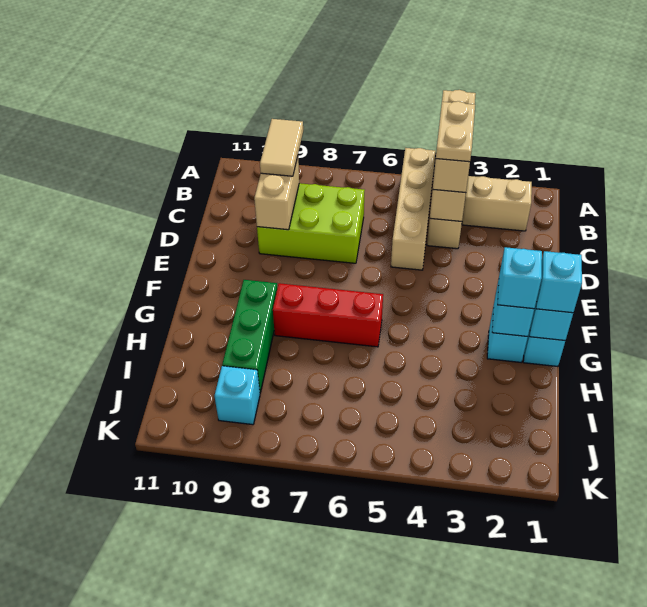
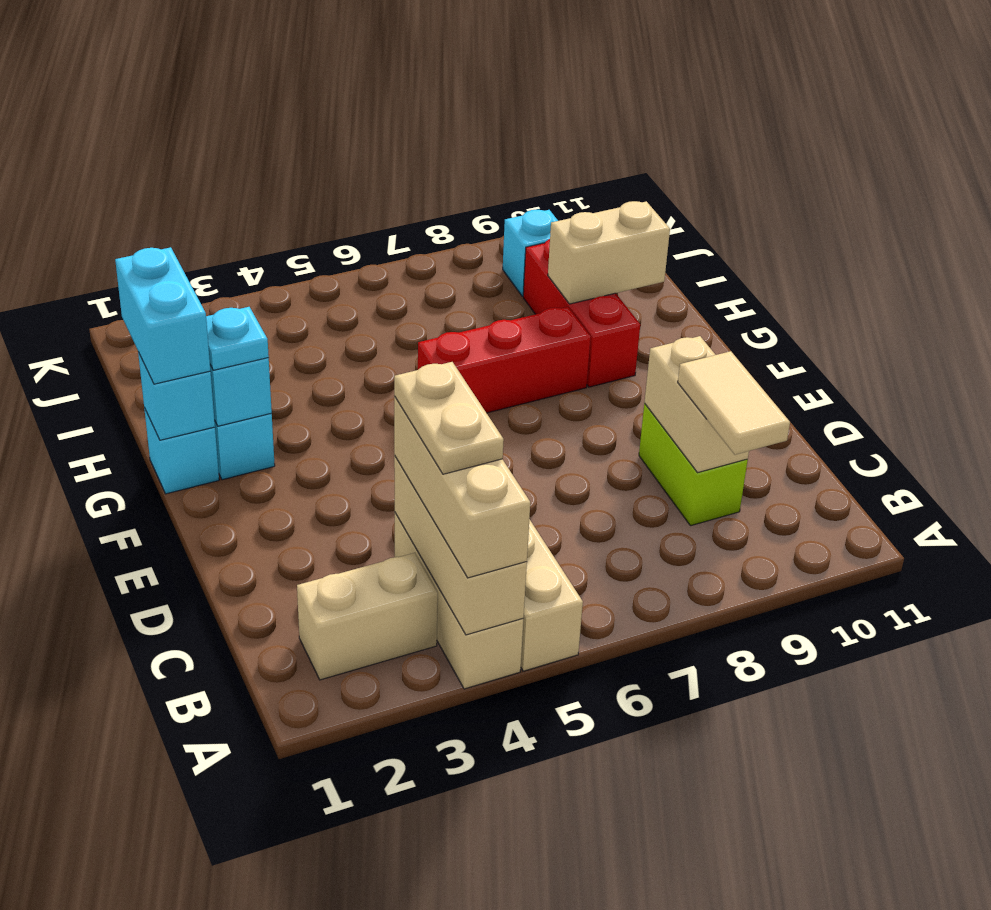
lime brick C7:D9 level 1 -> lime brick C9:D9 level 1
cyan brick G1 level 3 -> cyan brick G1:H1 level 3
cyan brick G2 level 3 -> cyan plate G2 level 3
green brick G9:I9 level 1 -> red brick G9:I9 level 1
none -> tan brick H9:H10 level 2

